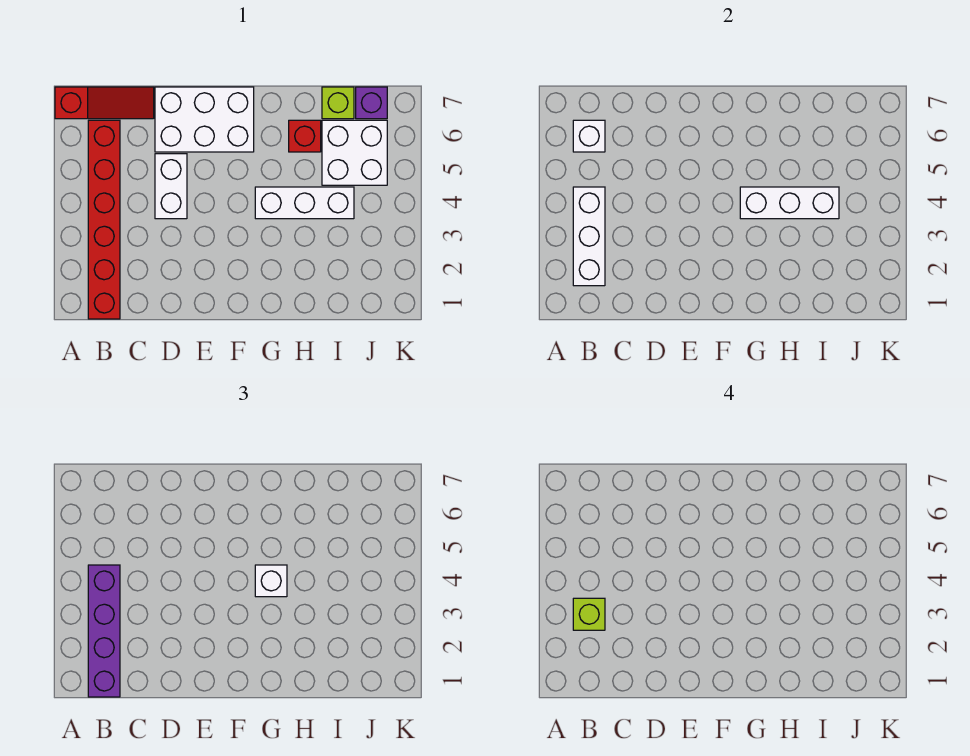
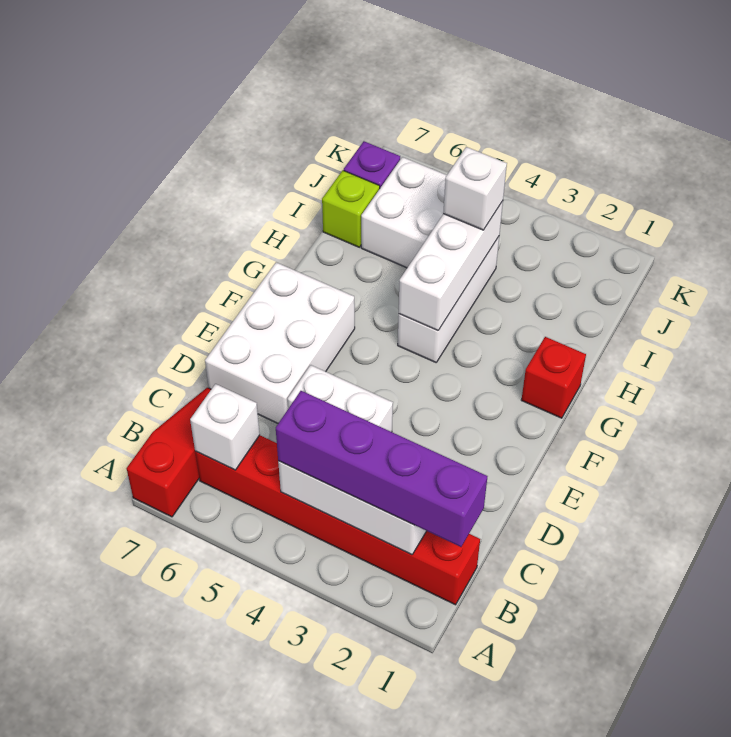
lime brick B3 level 4 -> none
white brick G4 level 3 -> white brick I4 level 3
red brick H6 level 1 -> red brick G1 level 1

